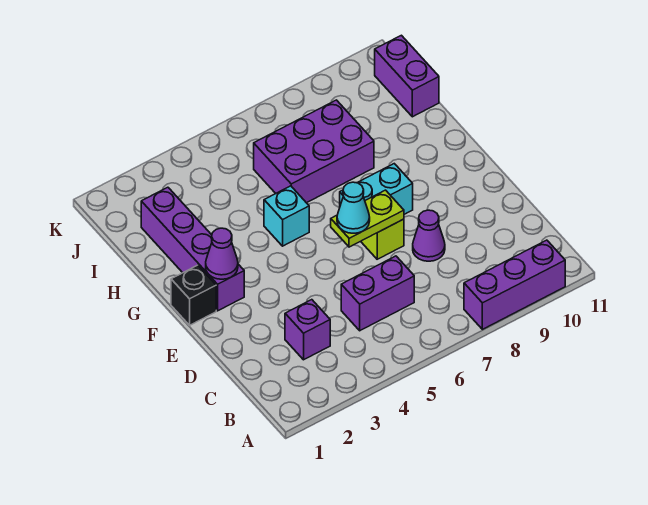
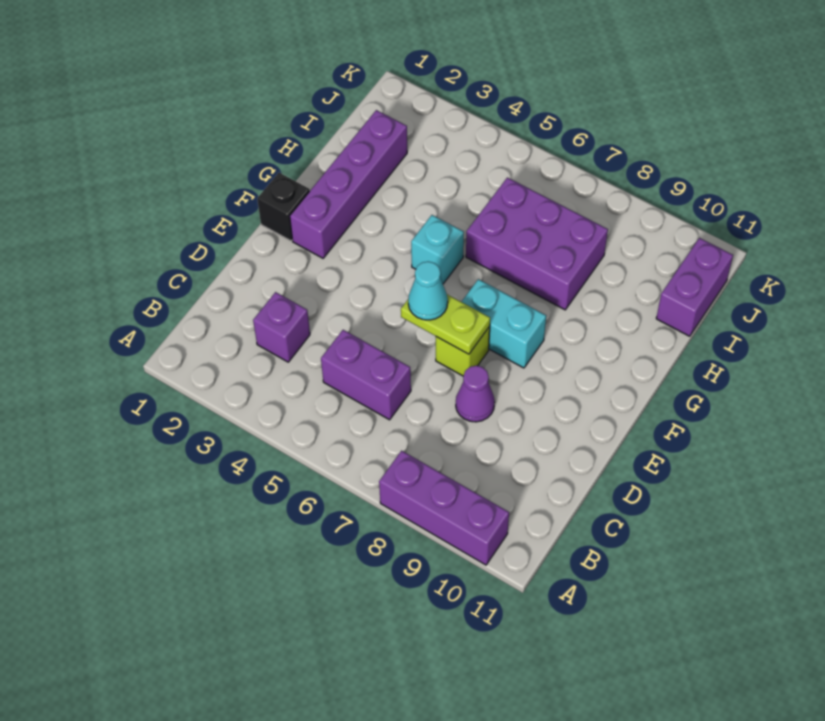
purple cone F2 level 2 -> none

